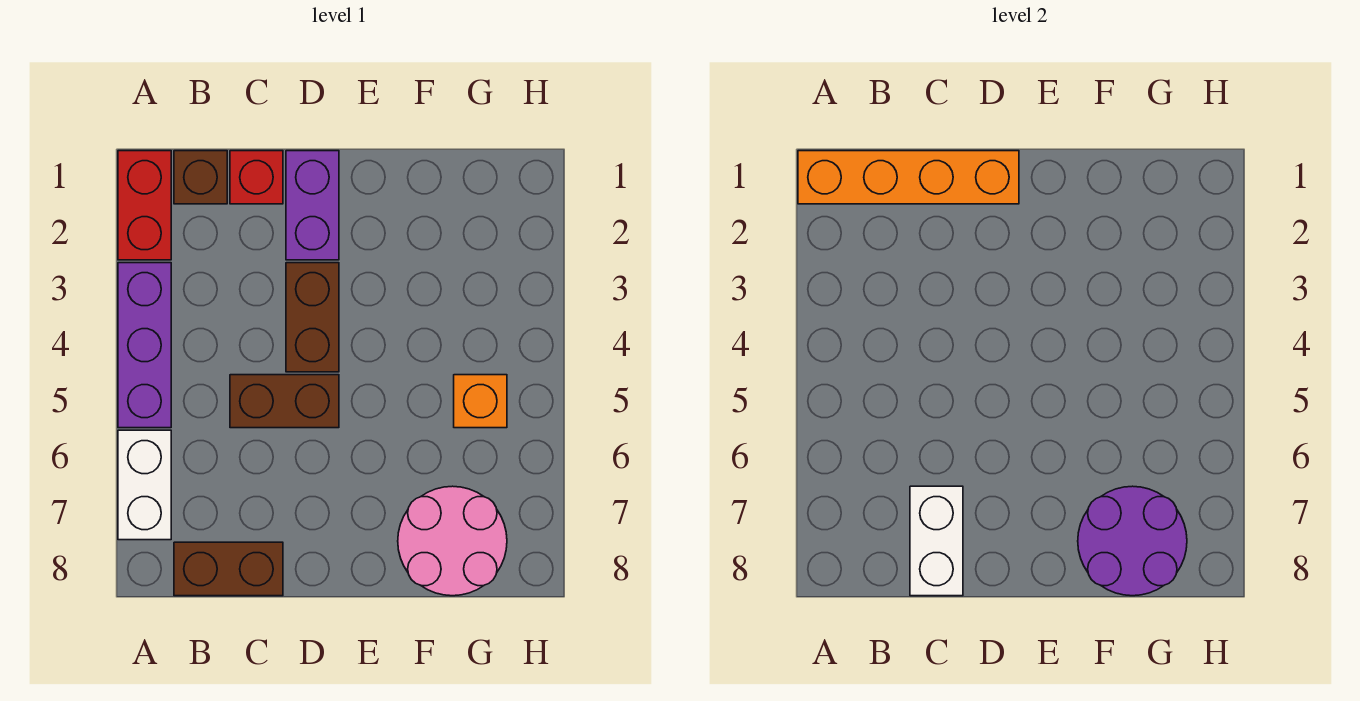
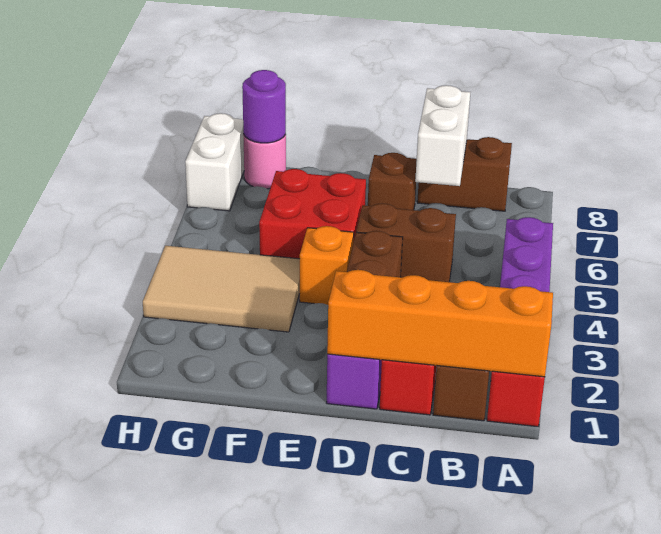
white brick A6:A7 level 1 -> white brick H7:H8 level 1
none -> brown brick D7 level 1
none -> red brick E5:F6 level 1
none -> tan tile F3:H4 level 1
pink round brick F7:G8 level 1 -> pink round brick G8 level 1
purple round brick F7:G8 level 2 -> purple round brick G8 level 2
orange brick G5 level 1 -> orange brick E4 level 1

